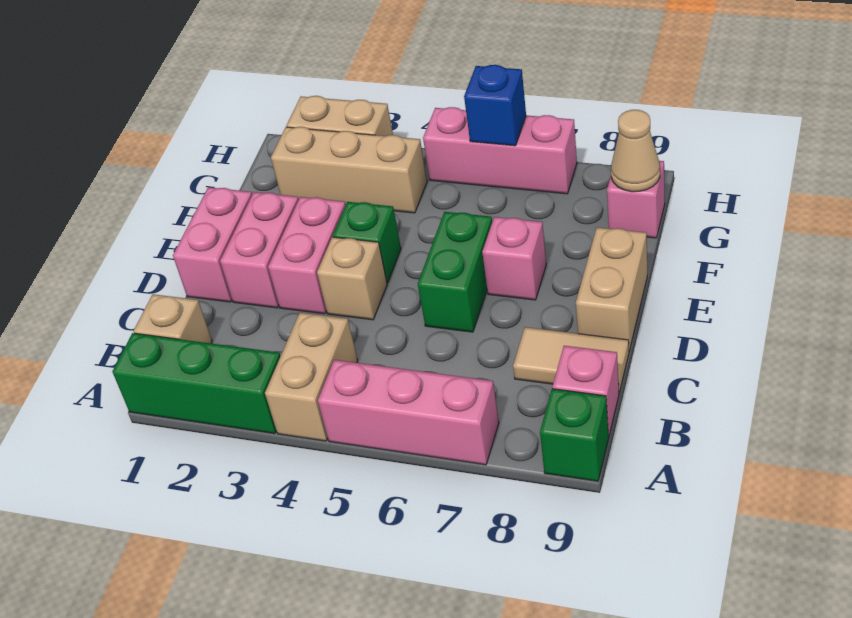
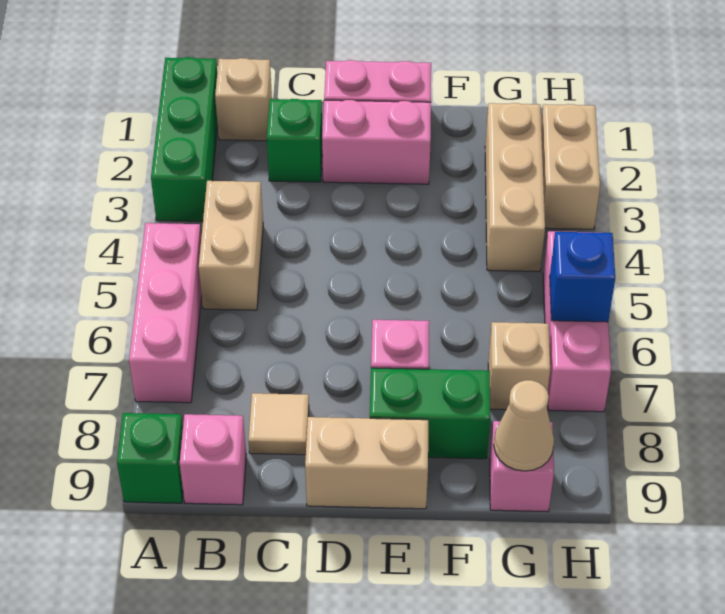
tan brick A4:B4 level 1 -> tan brick B4:B5 level 1
tan tile C8:C9 level 1 -> tan tile C8 level 1
pink brick D3:E3 level 1 -> none
tan brick D4 level 1 -> tan brick G7 level 1
green brick D6:E6 level 1 -> green brick E8:F8 level 1
green brick E4 level 1 -> green brick C2 level 1

